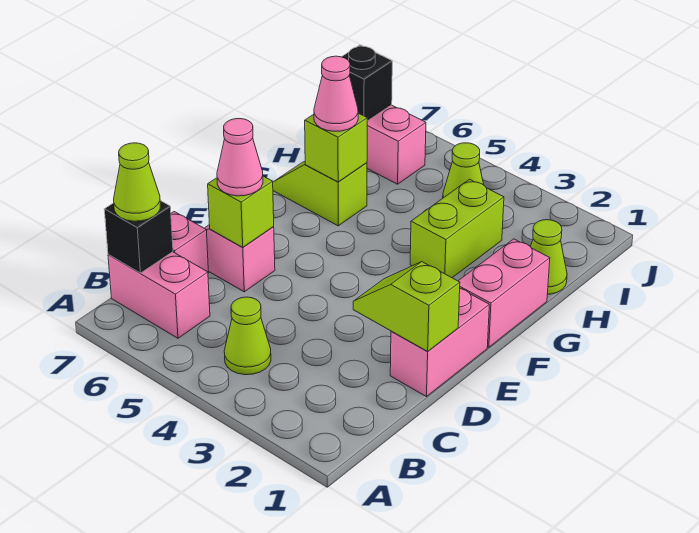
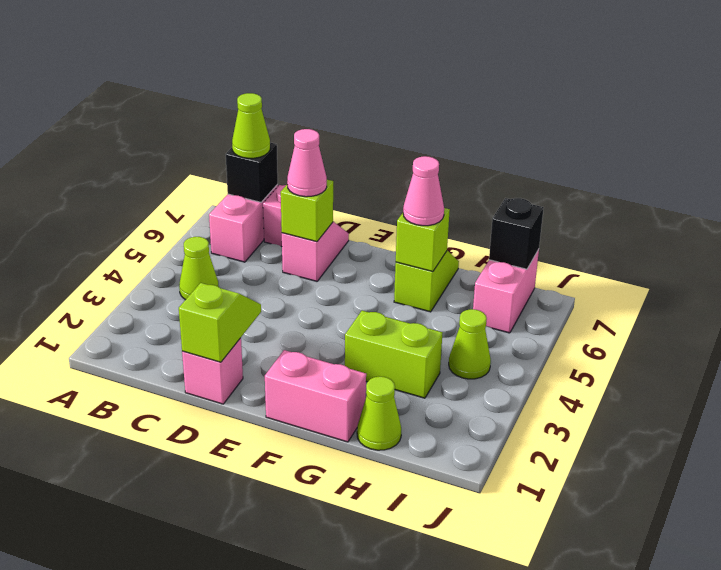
pink brick D1:E1 level 1 -> pink brick D1 level 1

